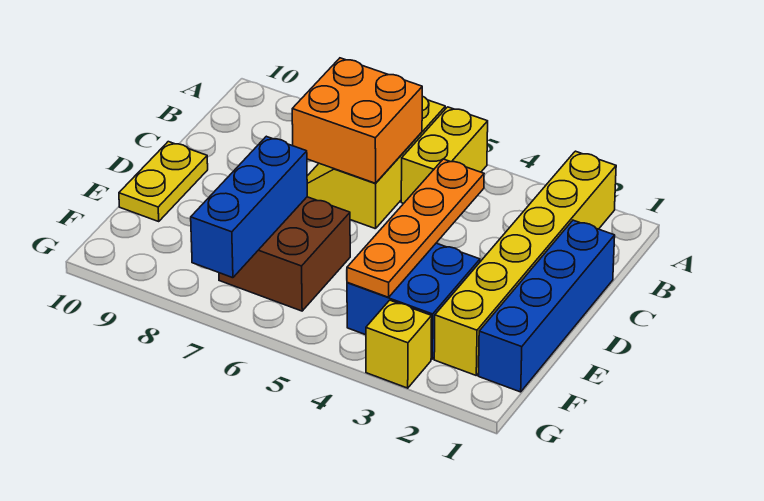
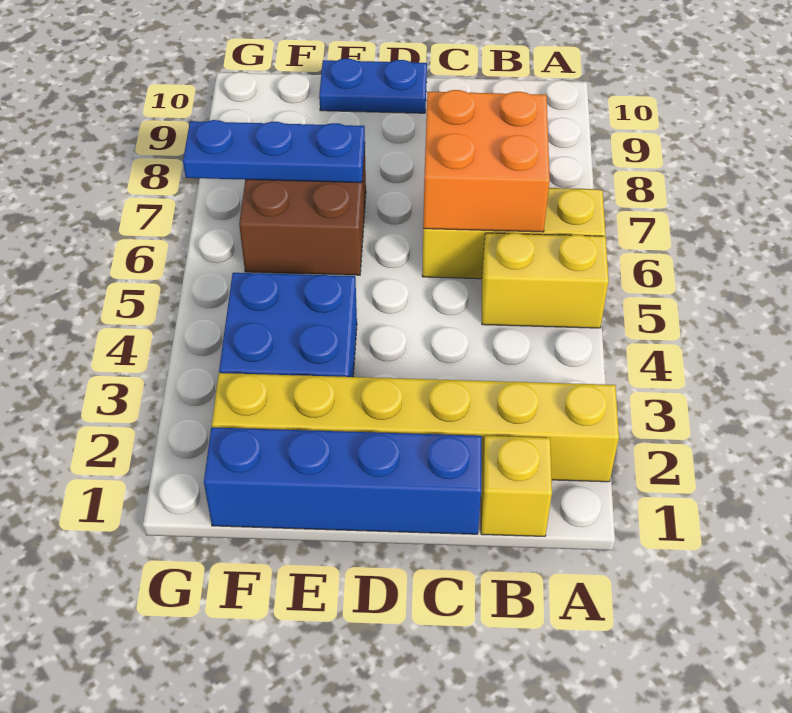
orange plate C4:F4 level 2 -> none
yellow plate D10:E10 level 1 -> blue plate D10:E10 level 1
blue brick E7:G7 level 2 -> blue plate E7:G7 level 2
yellow brick G3 level 1 -> yellow brick B1 level 1

